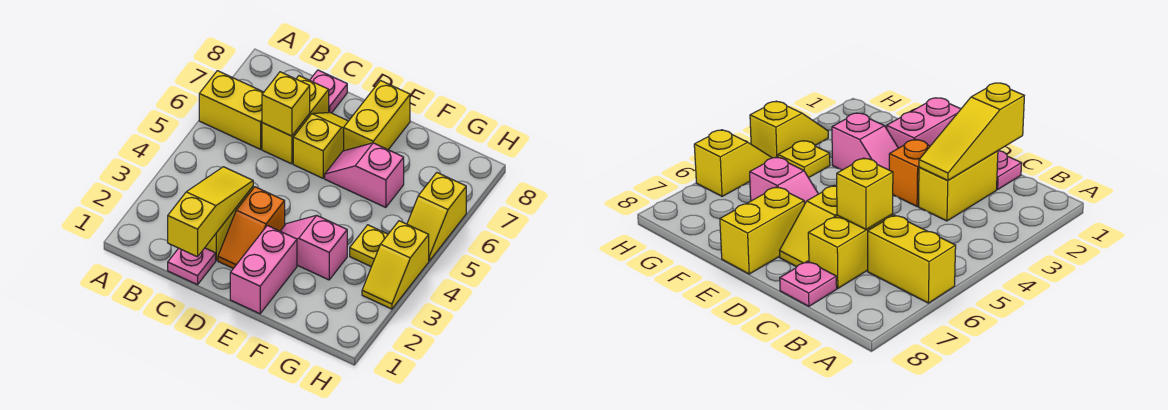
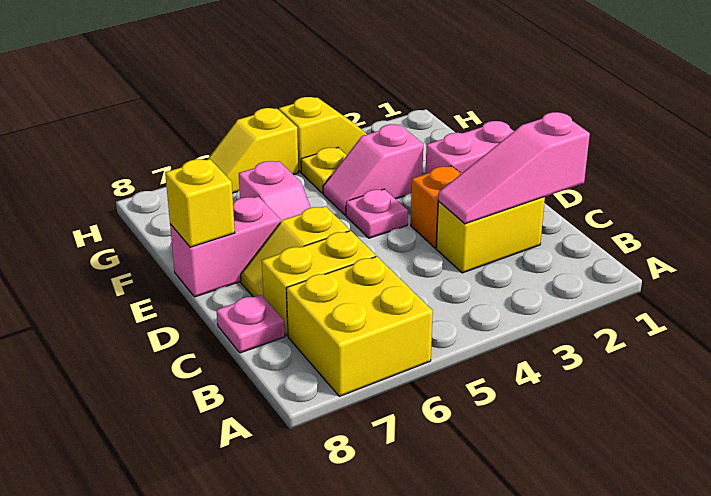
yellow brick A6:B6 level 1 -> yellow brick A6:B7 level 1
pink plate C1 level 1 -> pink plate E4 level 1
yellow slope C1:C3 level 2 top 1 -> pink slope C1:C3 level 2 top 1
yellow brick C6 level 2 -> yellow brick E8 level 2
pink slope E3:F3 level 1 top F -> pink slope F3:F4 level 1 top 3
yellow brick E7:E8 level 1 -> pink brick E7:E8 level 1
yellow slope H5:H6 level 1 top 6 -> yellow slope H5:H6 level 1 top 5

